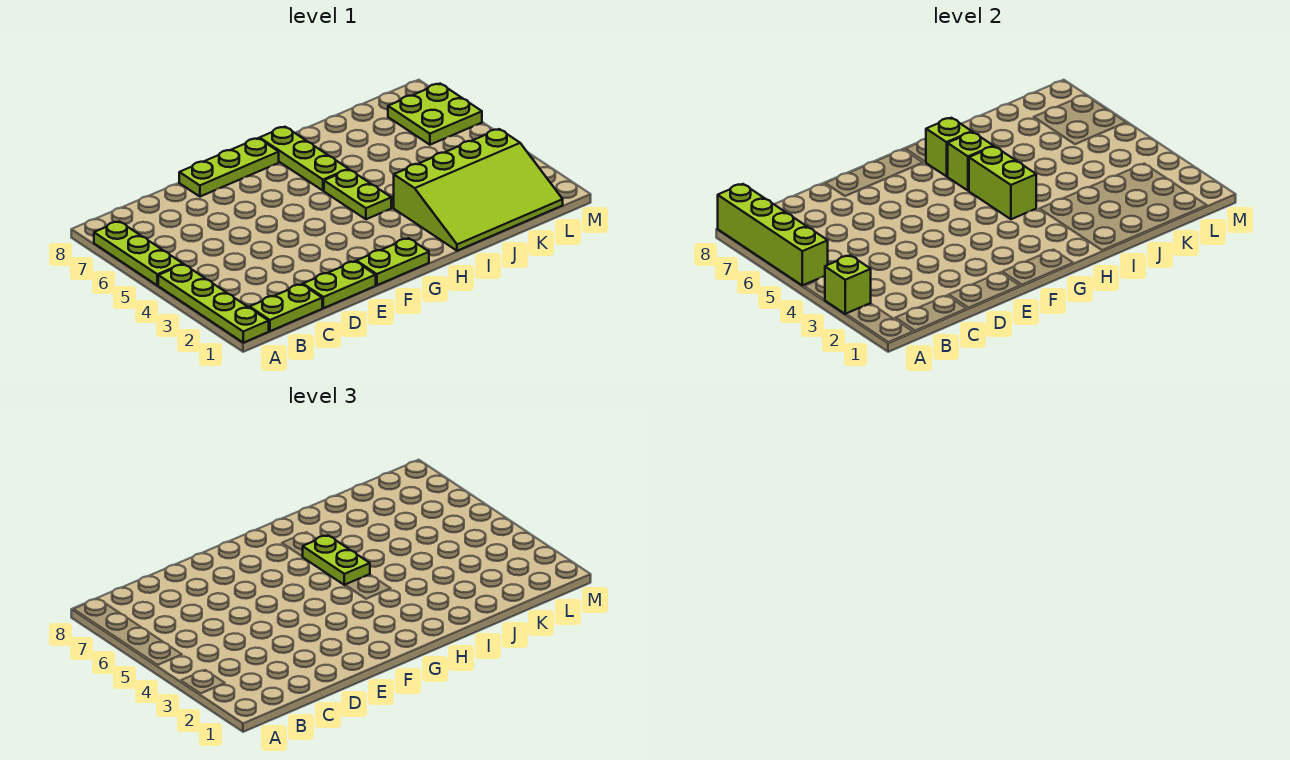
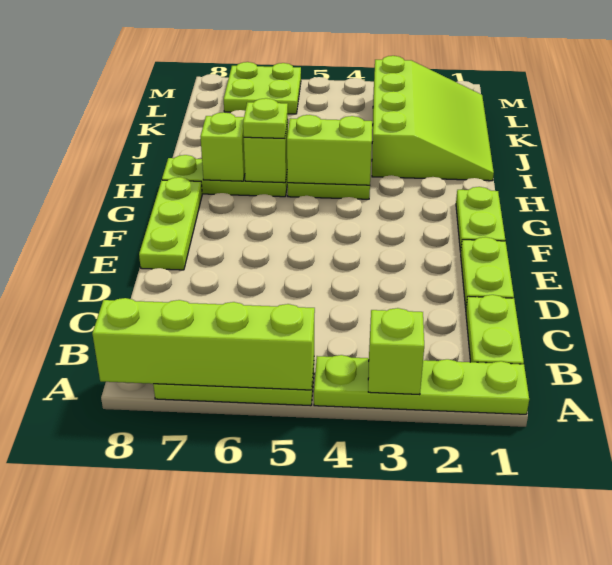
lime plate H5:H6 level 3 -> lime plate H6 level 3

